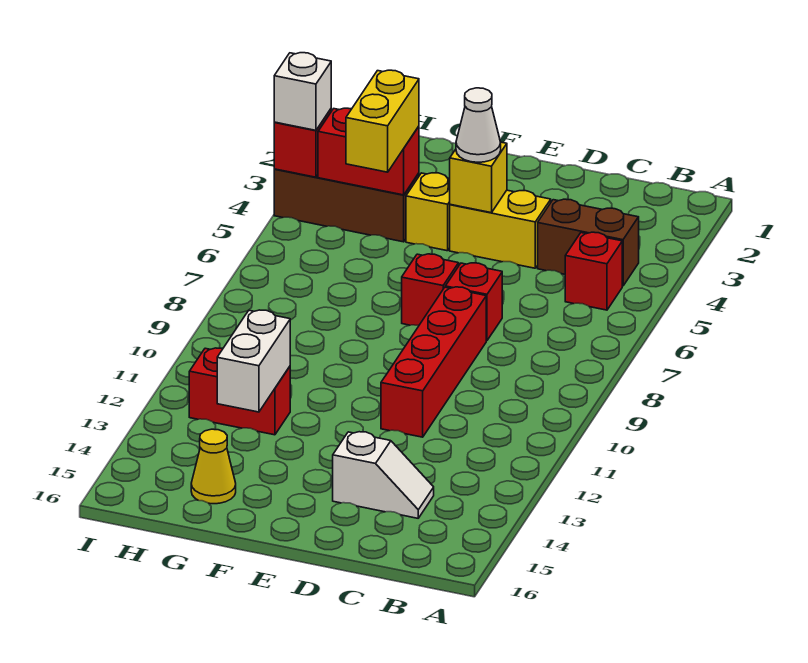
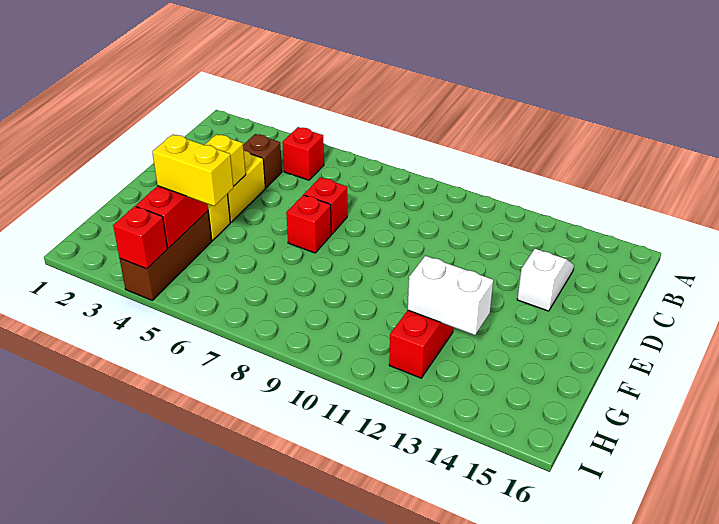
brown brick B4:C4 level 1 -> brown brick C4 level 1
red brick D8:D11 level 1 -> none
white cone E4 level 3 -> none
yellow cone G15 level 1 -> none
white brick I4 level 3 -> none

